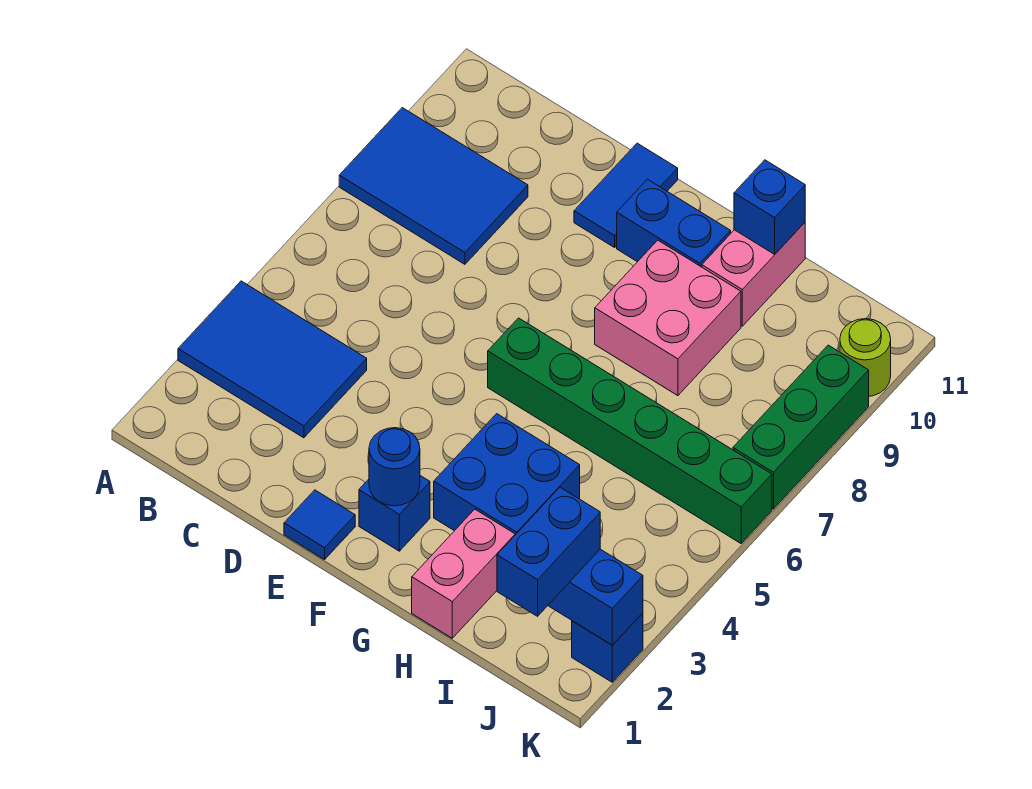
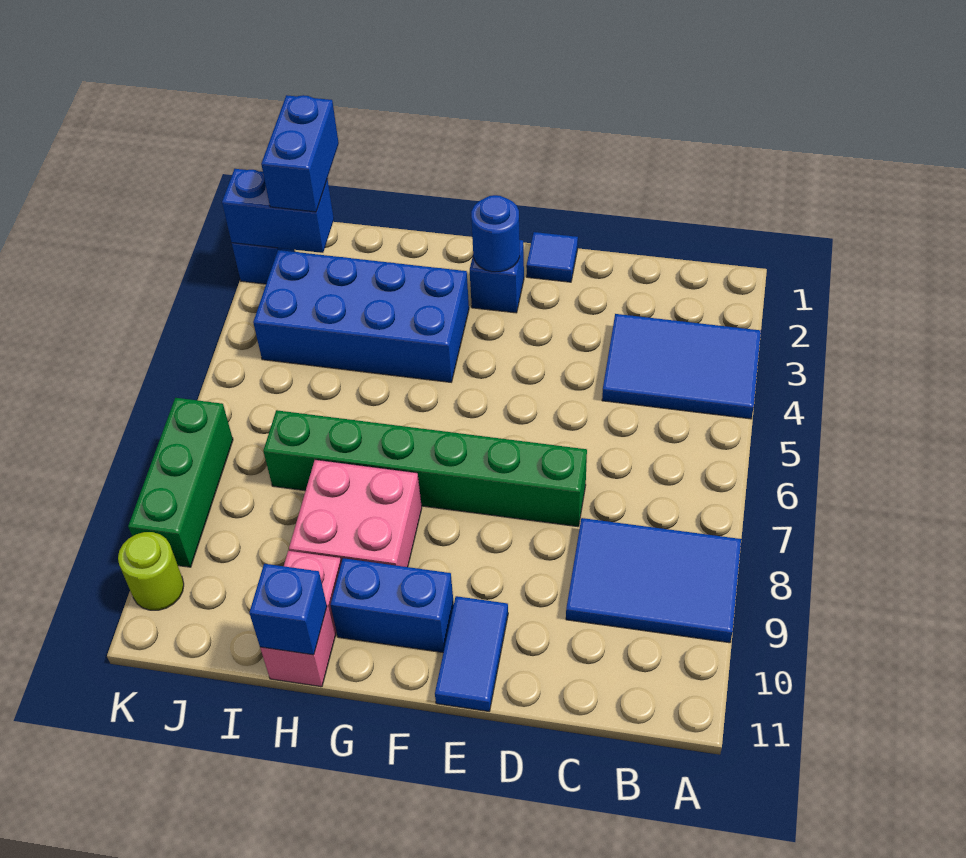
green brick F6:K6 level 1 -> green brick D7:I7 level 1
blue brick G3:H4 level 1 -> blue brick G3:J4 level 1
pink brick H1:H2 level 1 -> none

